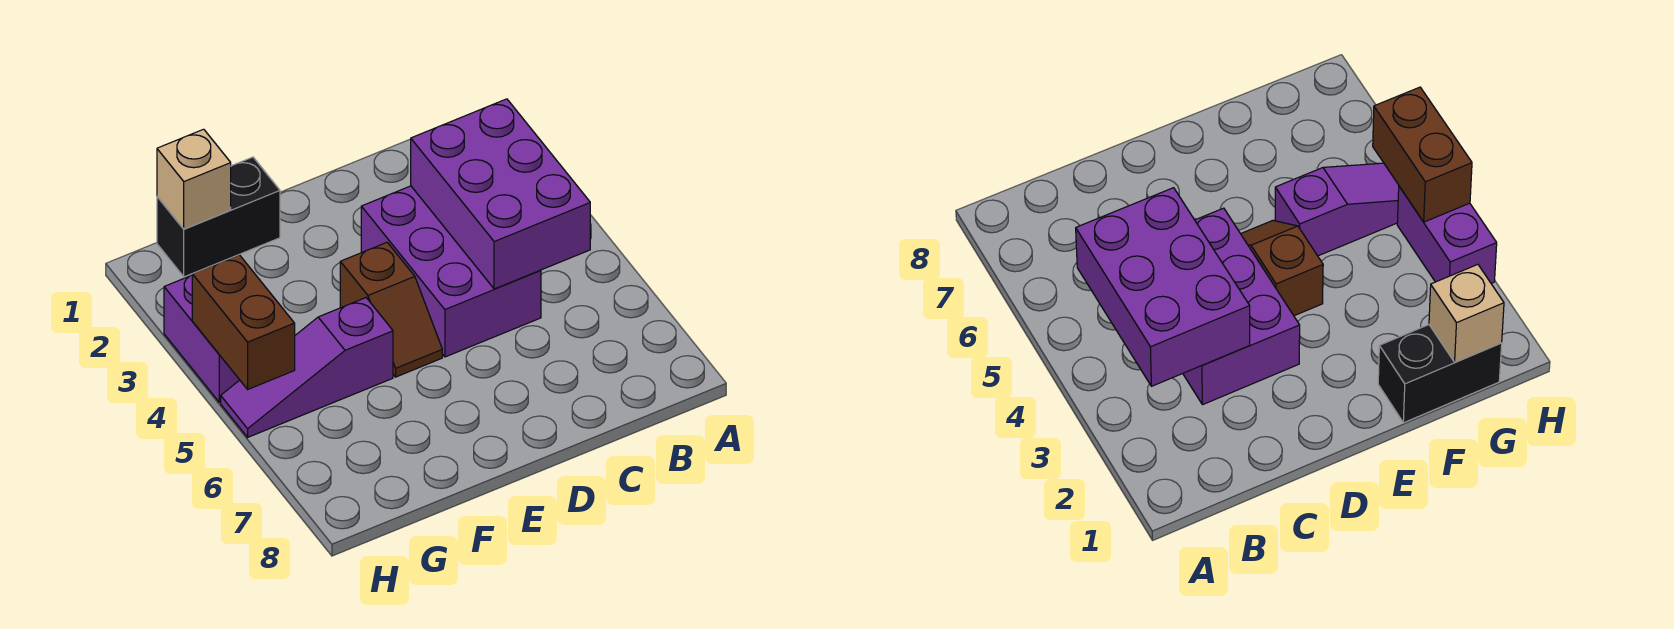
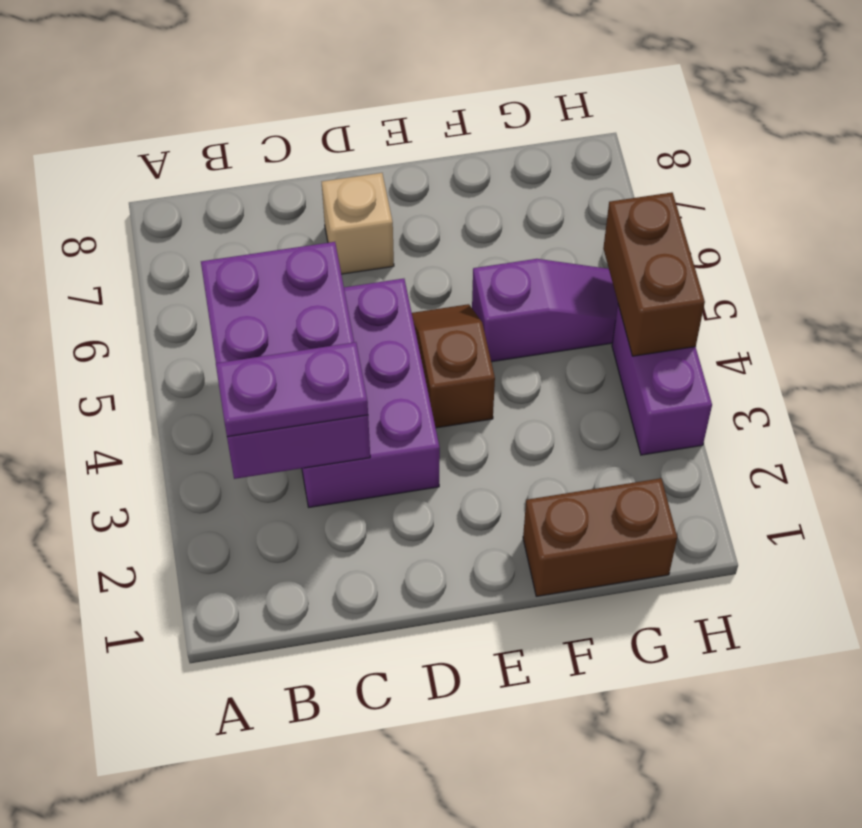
none -> purple plate B3:C3 level 3
black brick F1:G1 level 1 -> brown brick F1:G1 level 1
tan brick G1 level 2 -> tan brick D7 level 1

